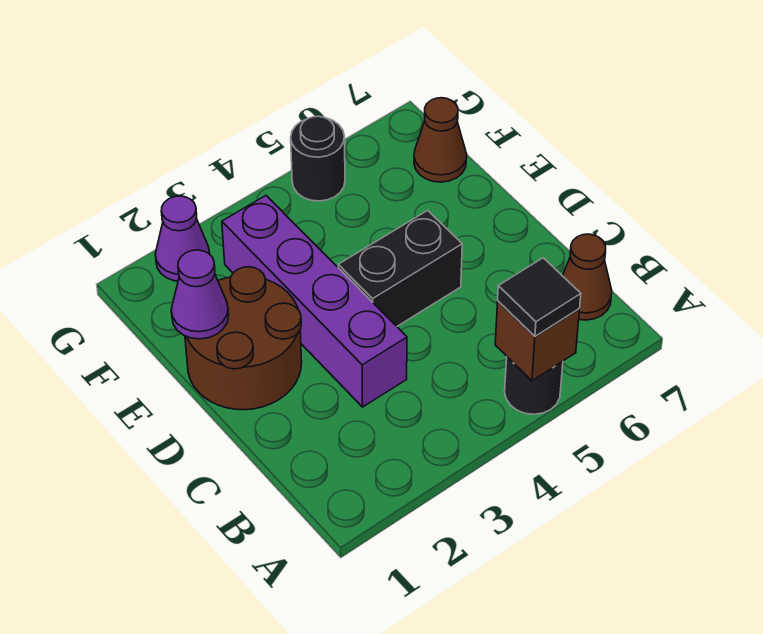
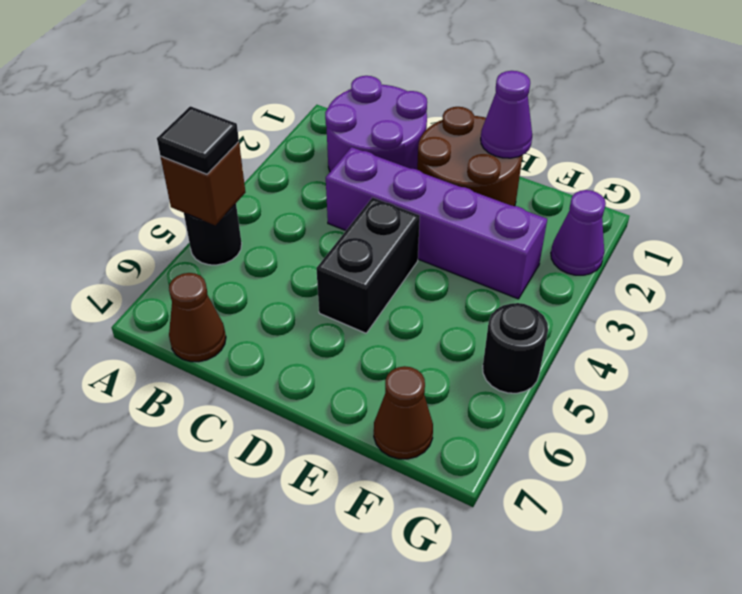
none -> purple round brick B1:C2 level 1

